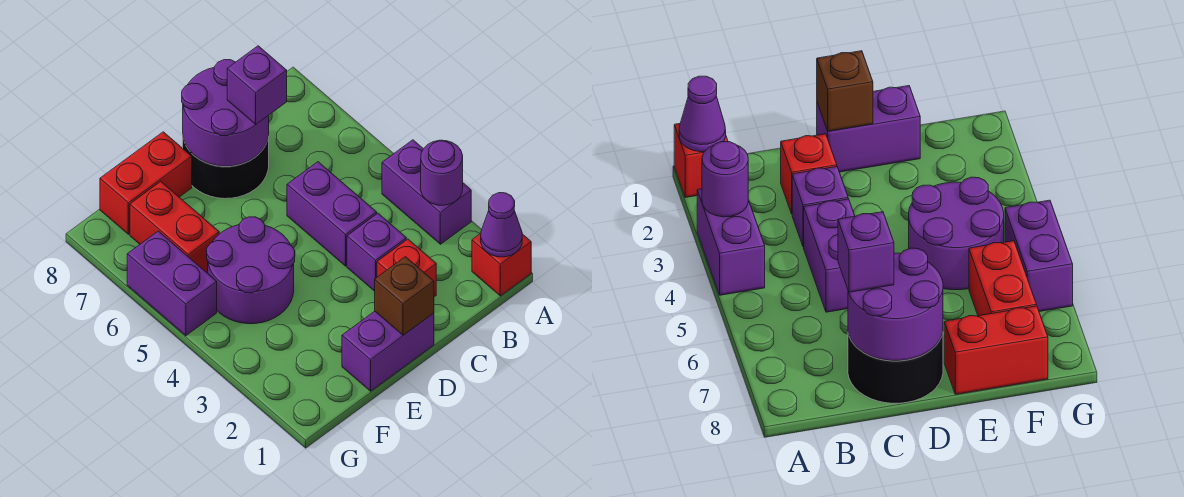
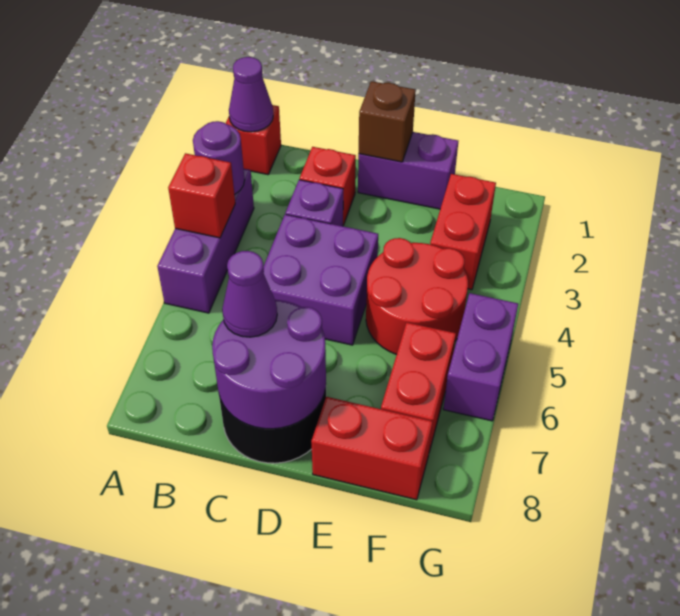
purple brick A3:A4 level 1 -> purple brick A3:A5 level 1
none -> red brick A4 level 2
purple brick C4:C5 level 1 -> purple brick C4:D5 level 1
purple brick C7 level 3 -> purple cone C7 level 3
purple round brick E4:F5 level 1 -> red round brick E4:F5 level 1
none -> red brick F2:F3 level 1

